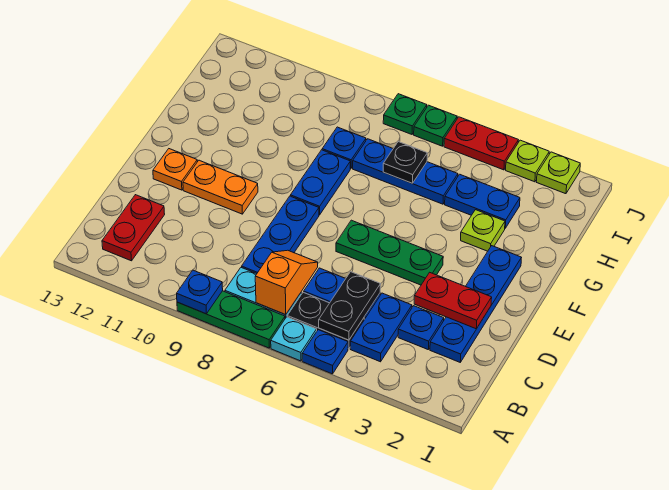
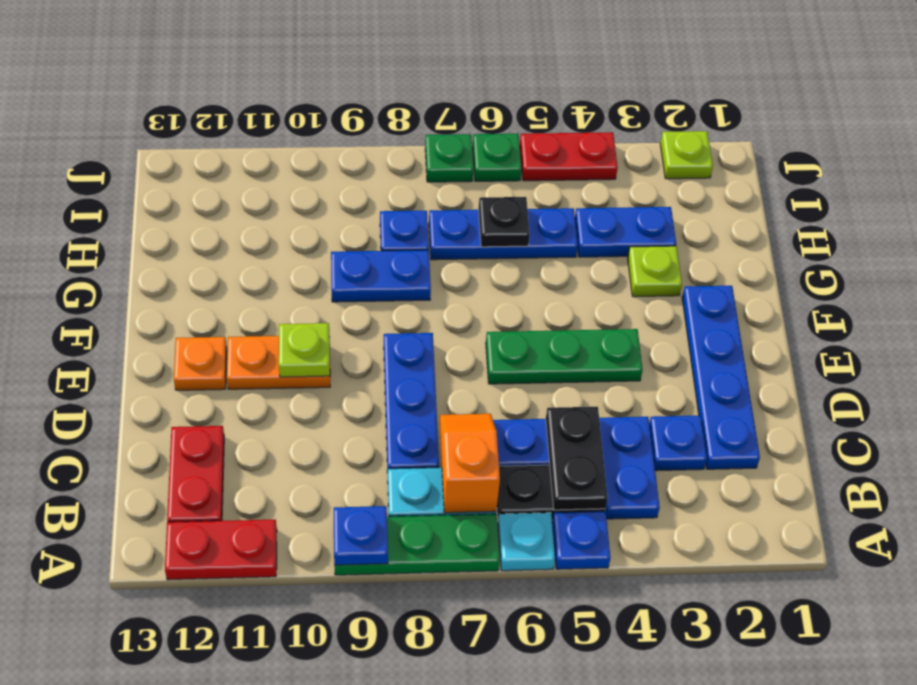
red plate D2:D3 level 2 -> red plate A11:A12 level 1
blue plate F8:G8 level 1 -> blue plate G8:G9 level 1
lime plate J3 level 1 -> lime plate E10 level 2

